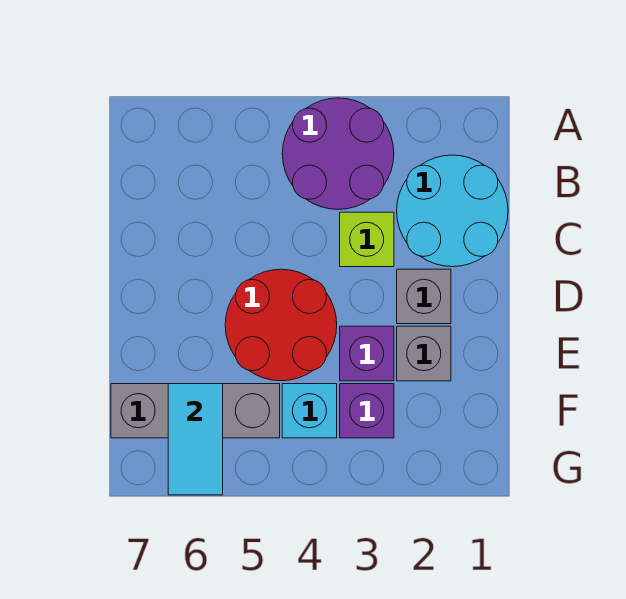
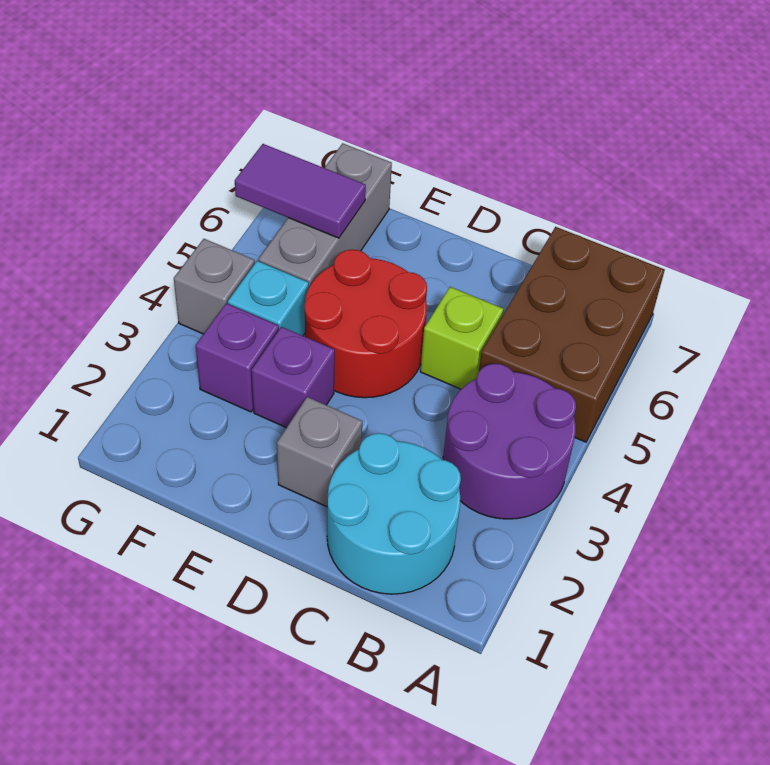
none -> brown brick A5:B7 level 1
lime brick C3 level 1 -> lime brick C5 level 1
grey brick E2 level 1 -> grey brick G4 level 1
cyan tile F6:G6 level 2 -> purple tile F6:G6 level 2

